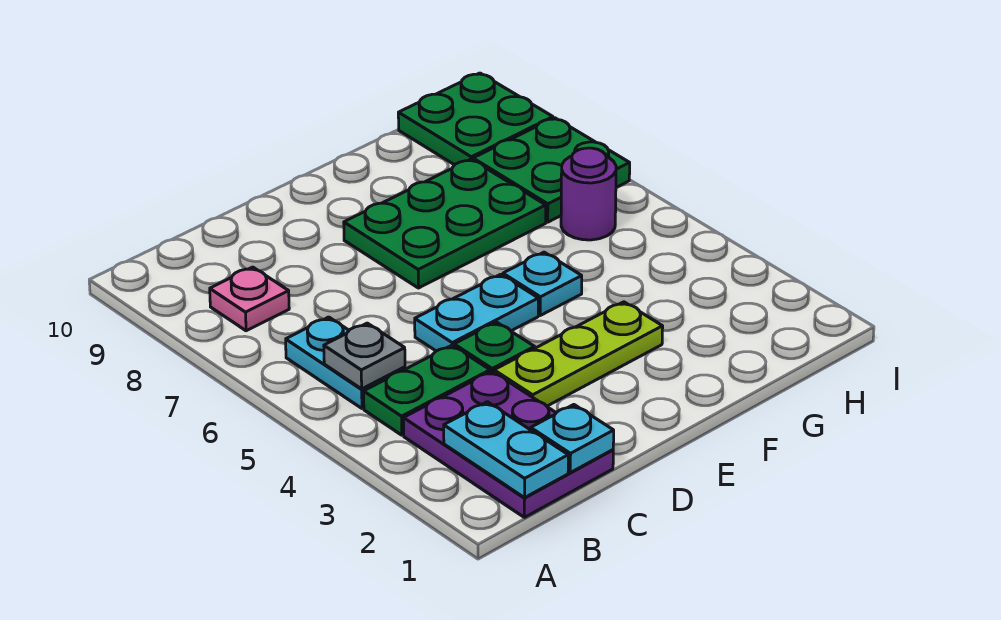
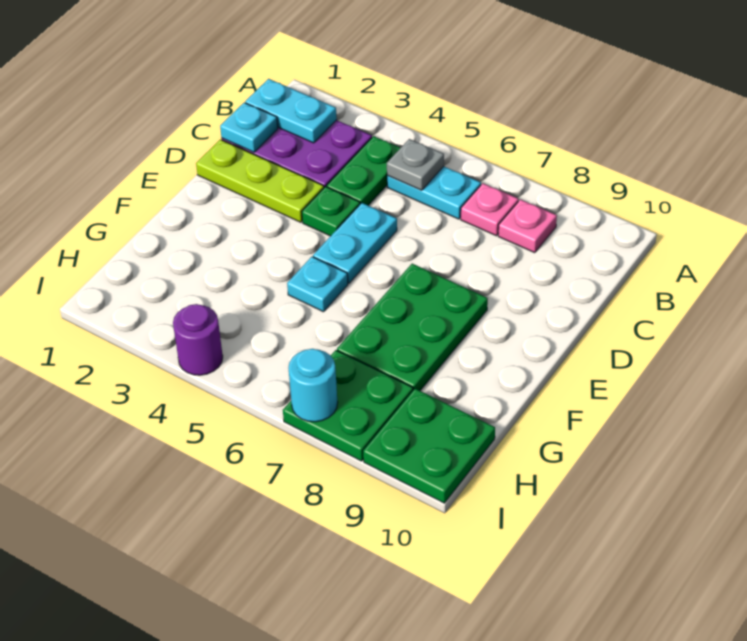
none -> pink plate B7 level 1
lime plate D3:F3 level 1 -> lime plate D1:D3 level 1
purple round brick H6 level 1 -> purple round brick I4 level 1
none -> cyan round brick I7 level 2

